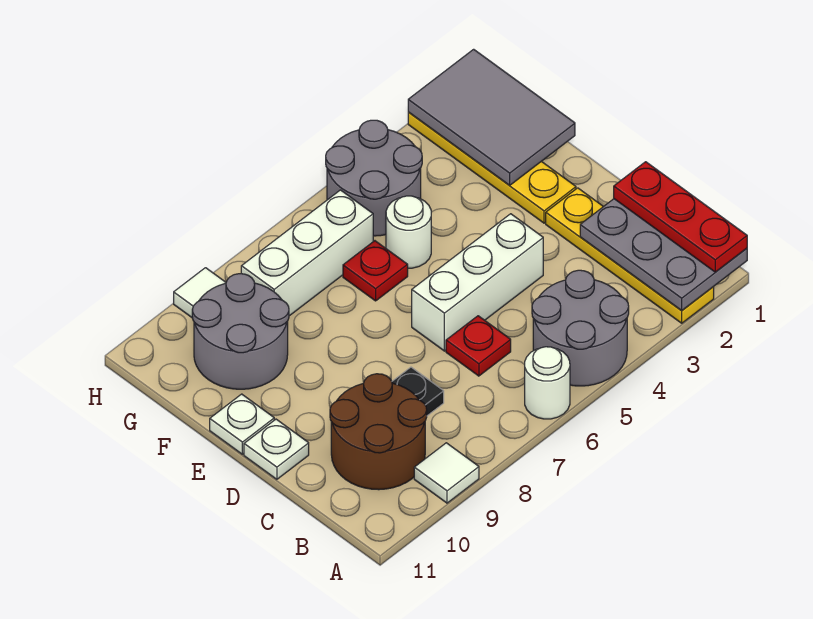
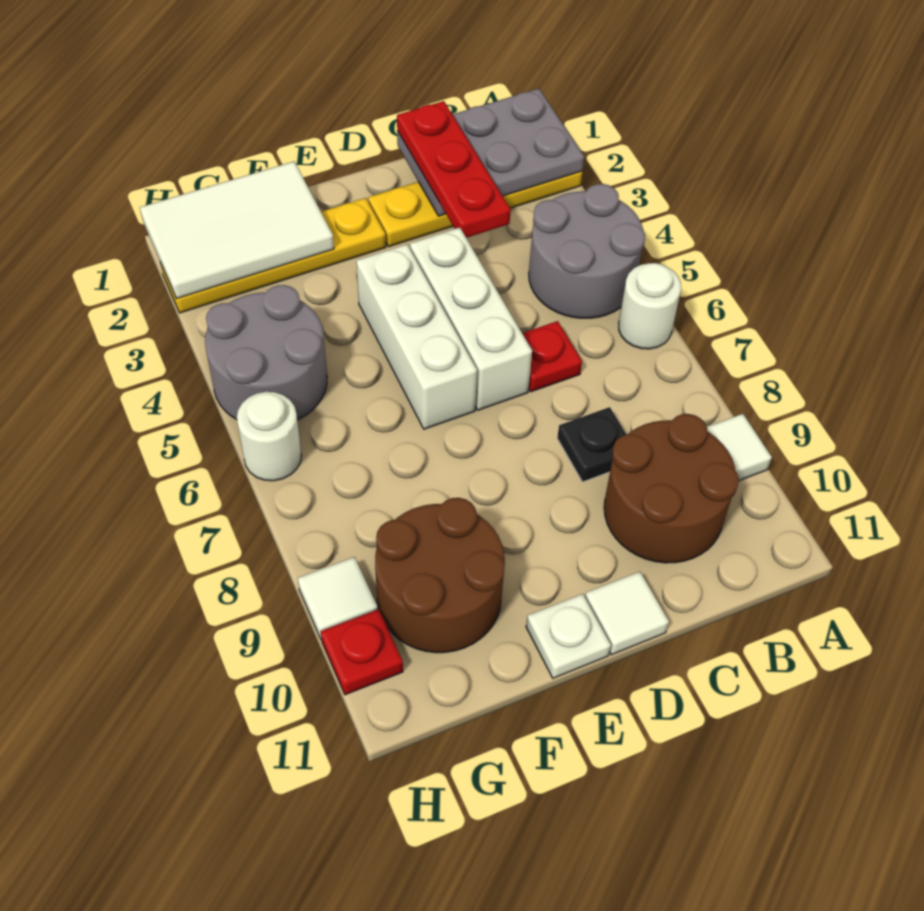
red plate A1:C1 level 3 -> red plate C1:C3 level 3
white plate D11 level 1 -> white tile D11 level 1
grey tile F1:H2 level 2 -> white tile F1:H2 level 2
white round brick F5 level 1 -> white round brick H6 level 1
red plate F6 level 1 -> red plate H10 level 1
grey round brick F9:G10 level 1 -> brown round brick F9:G10 level 1
white brick G6:G8 level 1 -> white brick E4:E6 level 1

